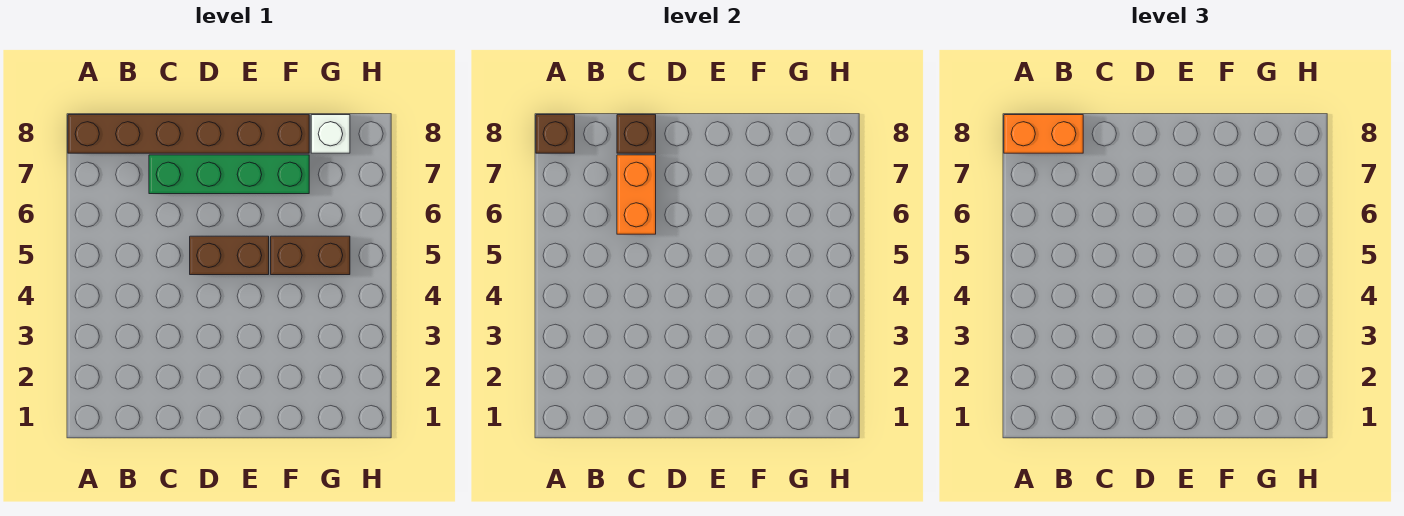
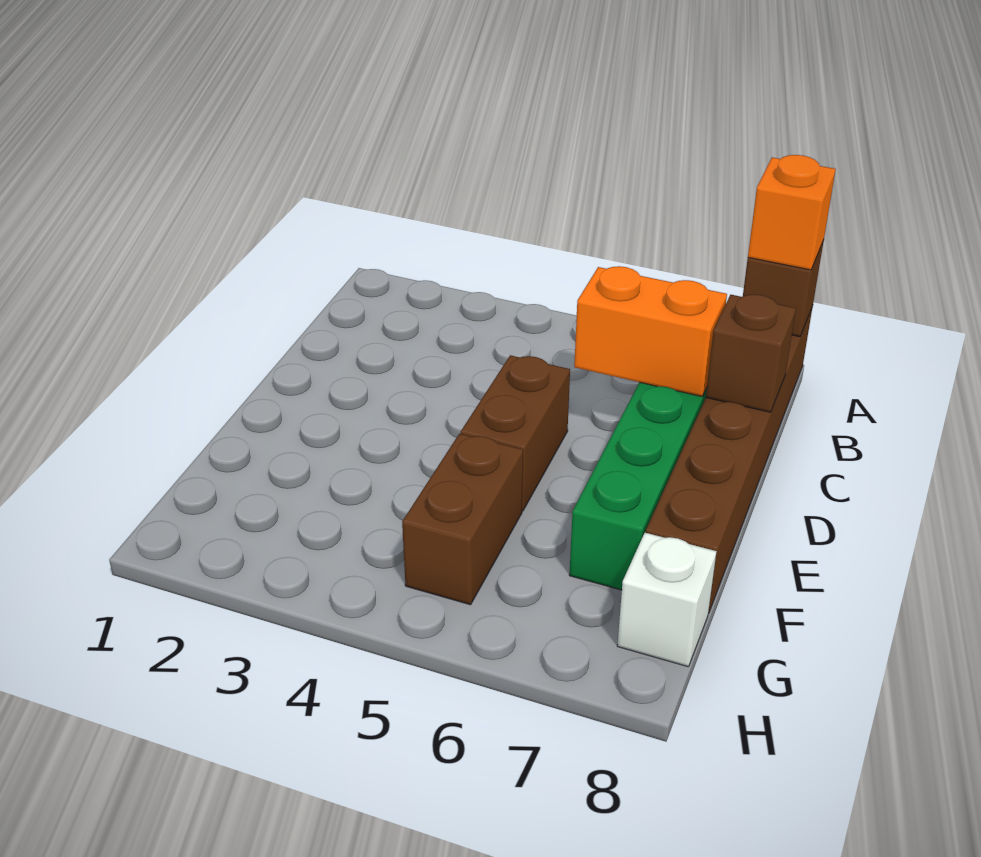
orange brick A8:B8 level 3 -> orange brick A8 level 3

